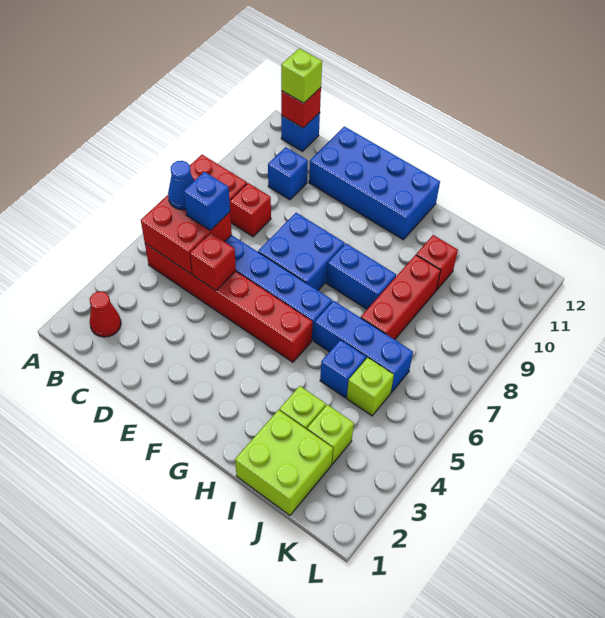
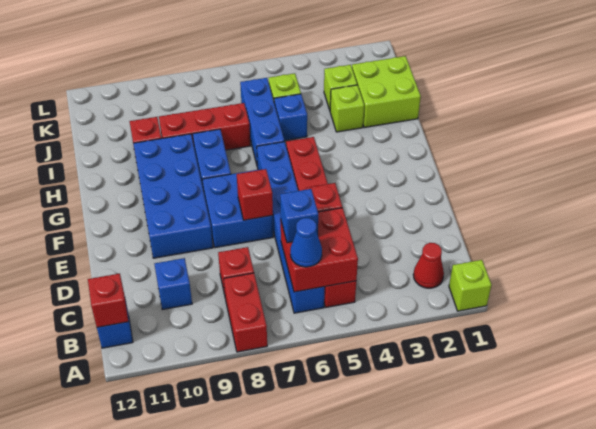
lime brick B12 level 3 -> lime brick A1 level 1
blue brick D11:G12 level 1 -> blue brick E9:H10 level 1
none -> red brick E7 level 2

